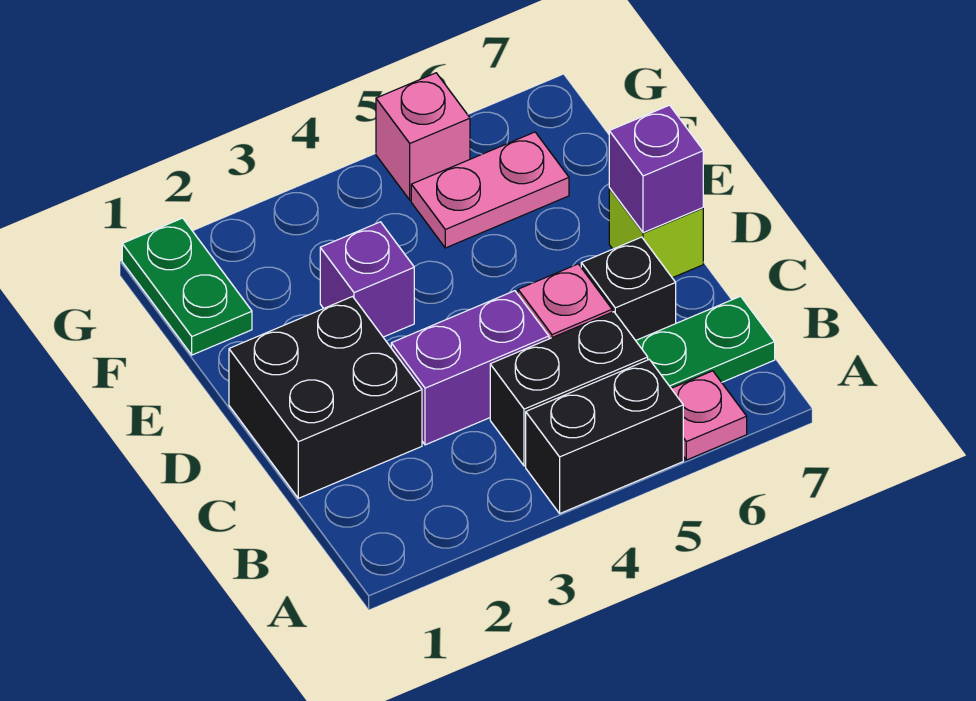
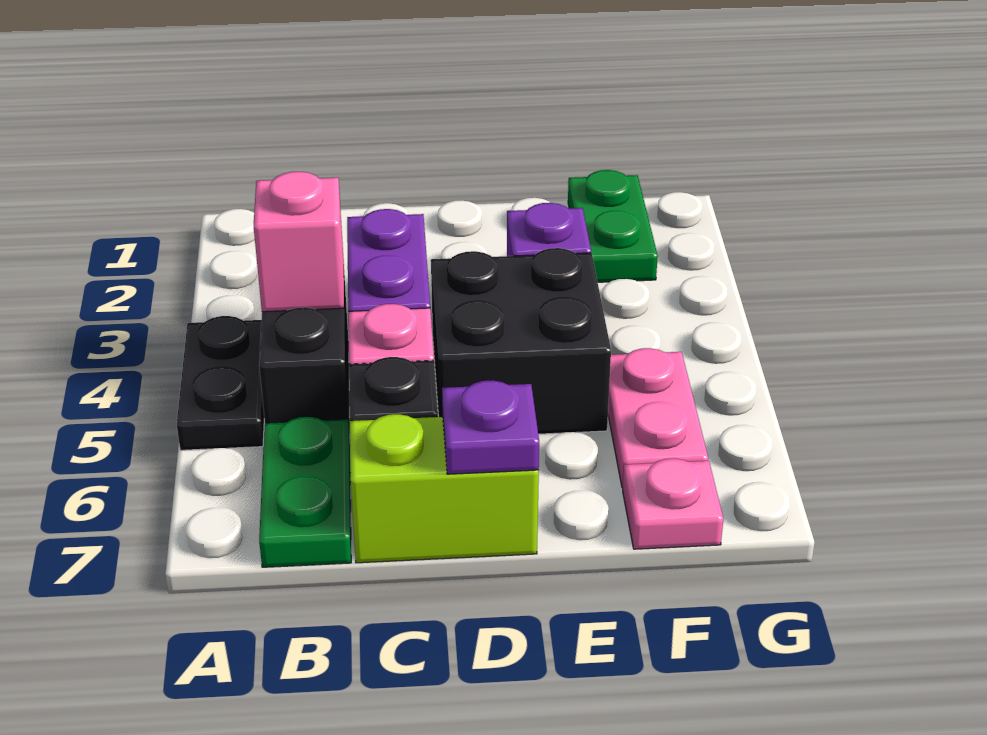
black brick A4:A5 level 1 -> black plate A4:A5 level 1
pink plate A6 level 1 -> pink plate F7 level 1
black brick C1:D2 level 1 -> black brick D4:E5 level 1
lime brick D7 level 1 -> lime brick C7:D7 level 1
purple brick D7 level 2 -> purple plate D7 level 2
green plate F1:G1 level 1 -> green plate F1:F2 level 1
pink brick G5 level 1 -> pink brick B4 level 2

